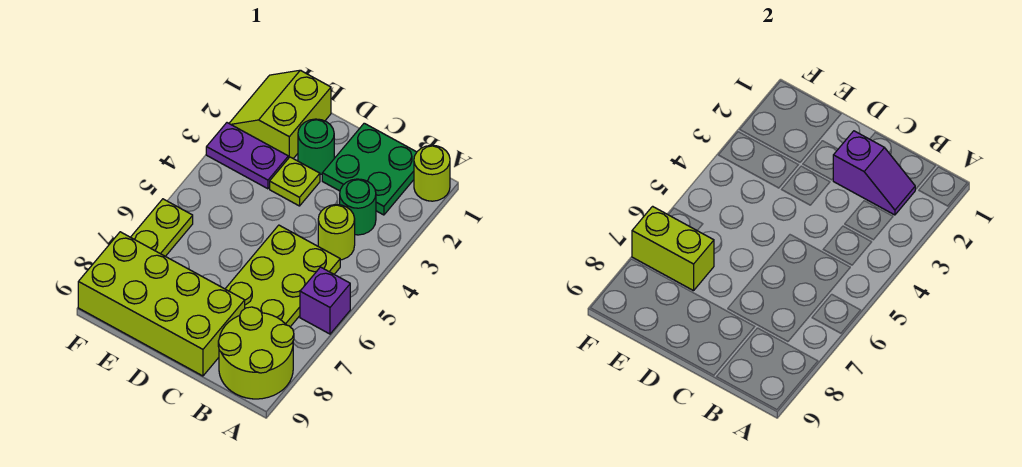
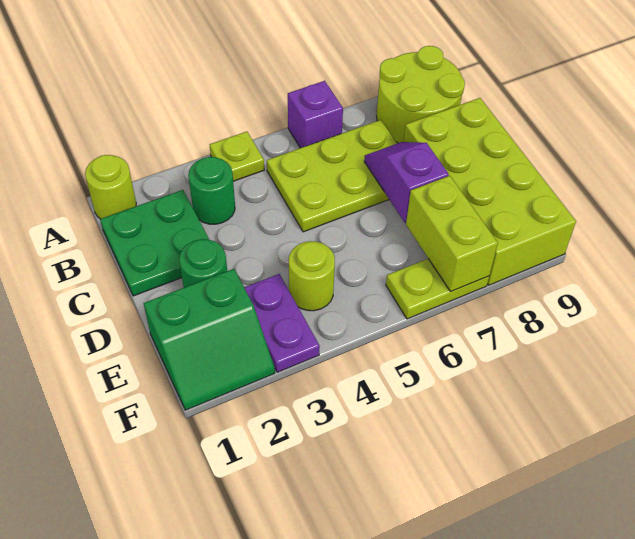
purple slope B2:C2 level 2 top C -> purple slope C7:D7 level 2 top D
lime round brick B4 level 1 -> lime round brick E4 level 1
lime plate D3 level 1 -> lime plate A4 level 1
lime slope E1:F2 level 1 top E -> green slope E1:F2 level 1 top E

